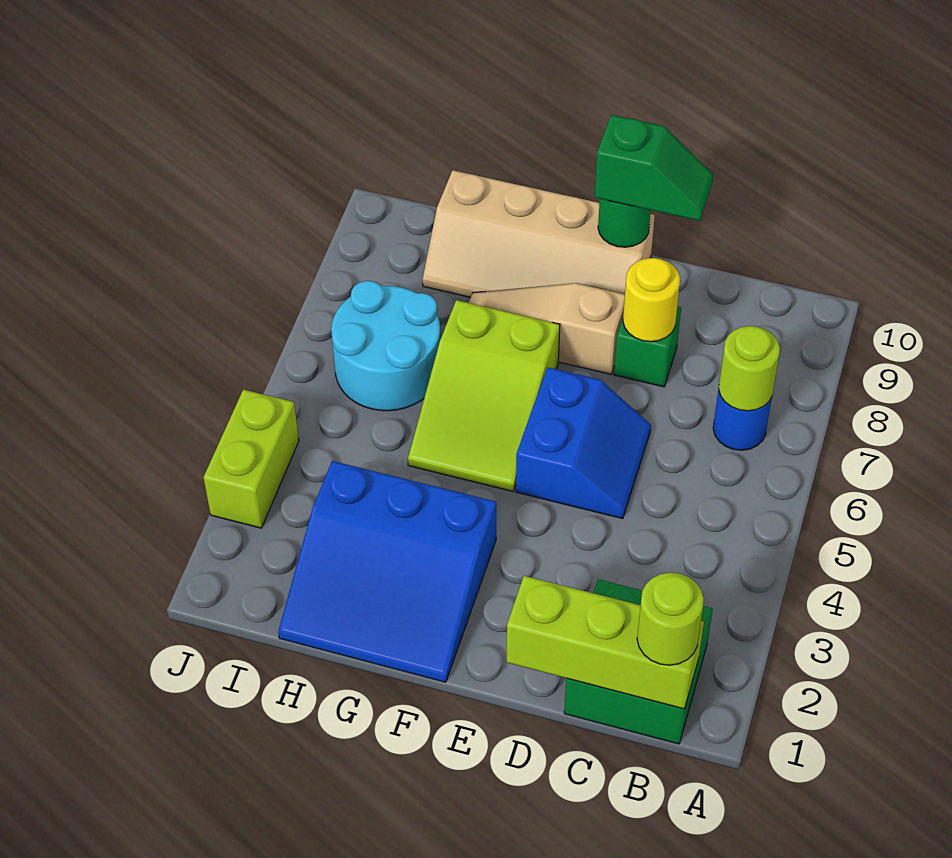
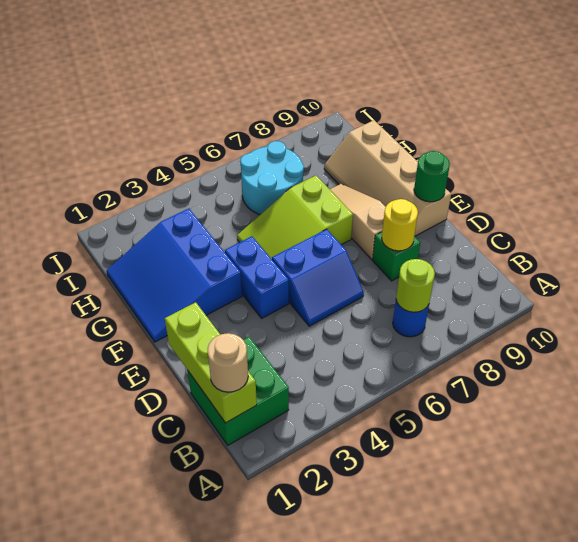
lime round brick B1 level 3 -> tan round brick B1 level 3
green slope D10:E10 level 3 top E -> none
none -> blue brick E4:F4 level 1
lime brick J3:J4 level 1 -> none

